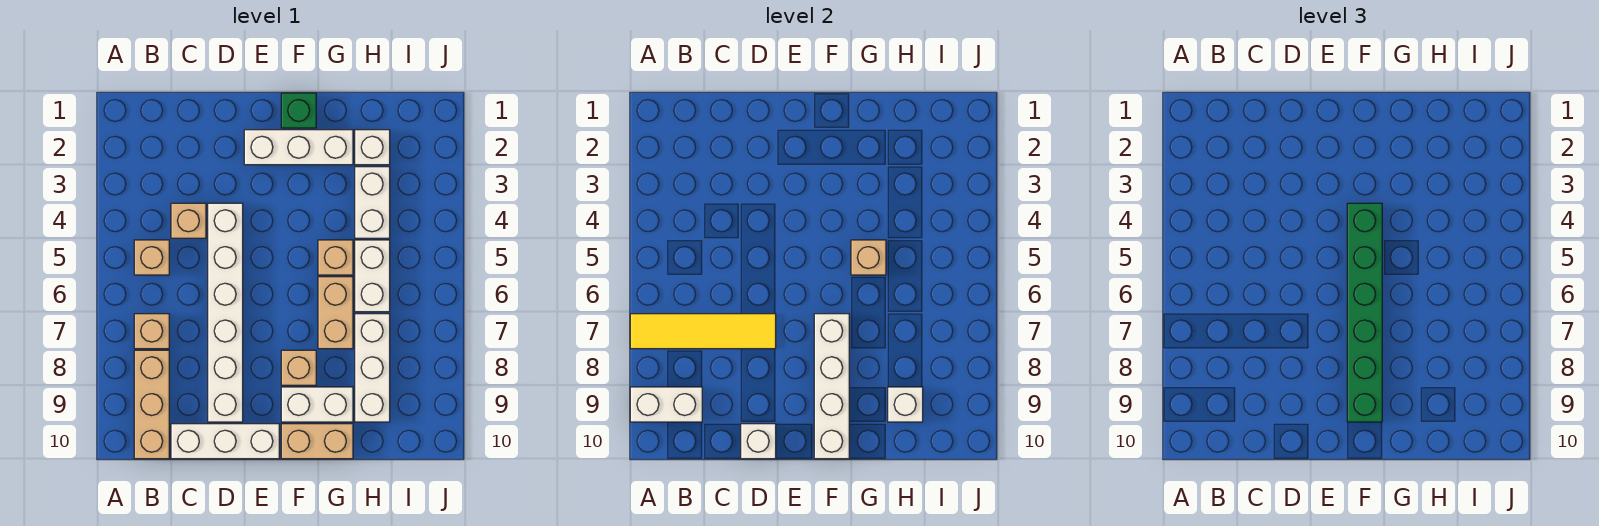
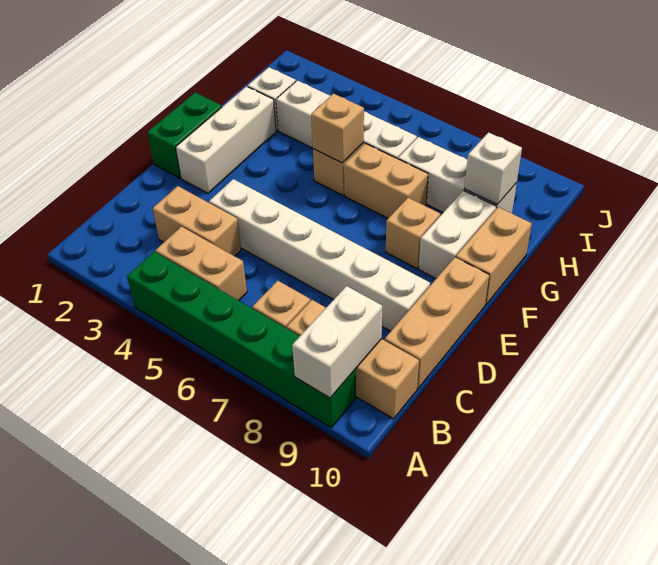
yellow tile A7:D7 level 2 -> none
tan brick B5 level 1 -> tan brick B4:B5 level 1
tan brick C4 level 1 -> tan brick C3:C4 level 1
white brick C10:E10 level 1 -> tan brick C10:E10 level 1
white brick D10 level 2 -> none
green brick F1 level 1 -> green brick E1:F1 level 1
green brick F4:F9 level 3 -> green brick A4:A9 level 1
white brick F7:F10 level 2 -> none

